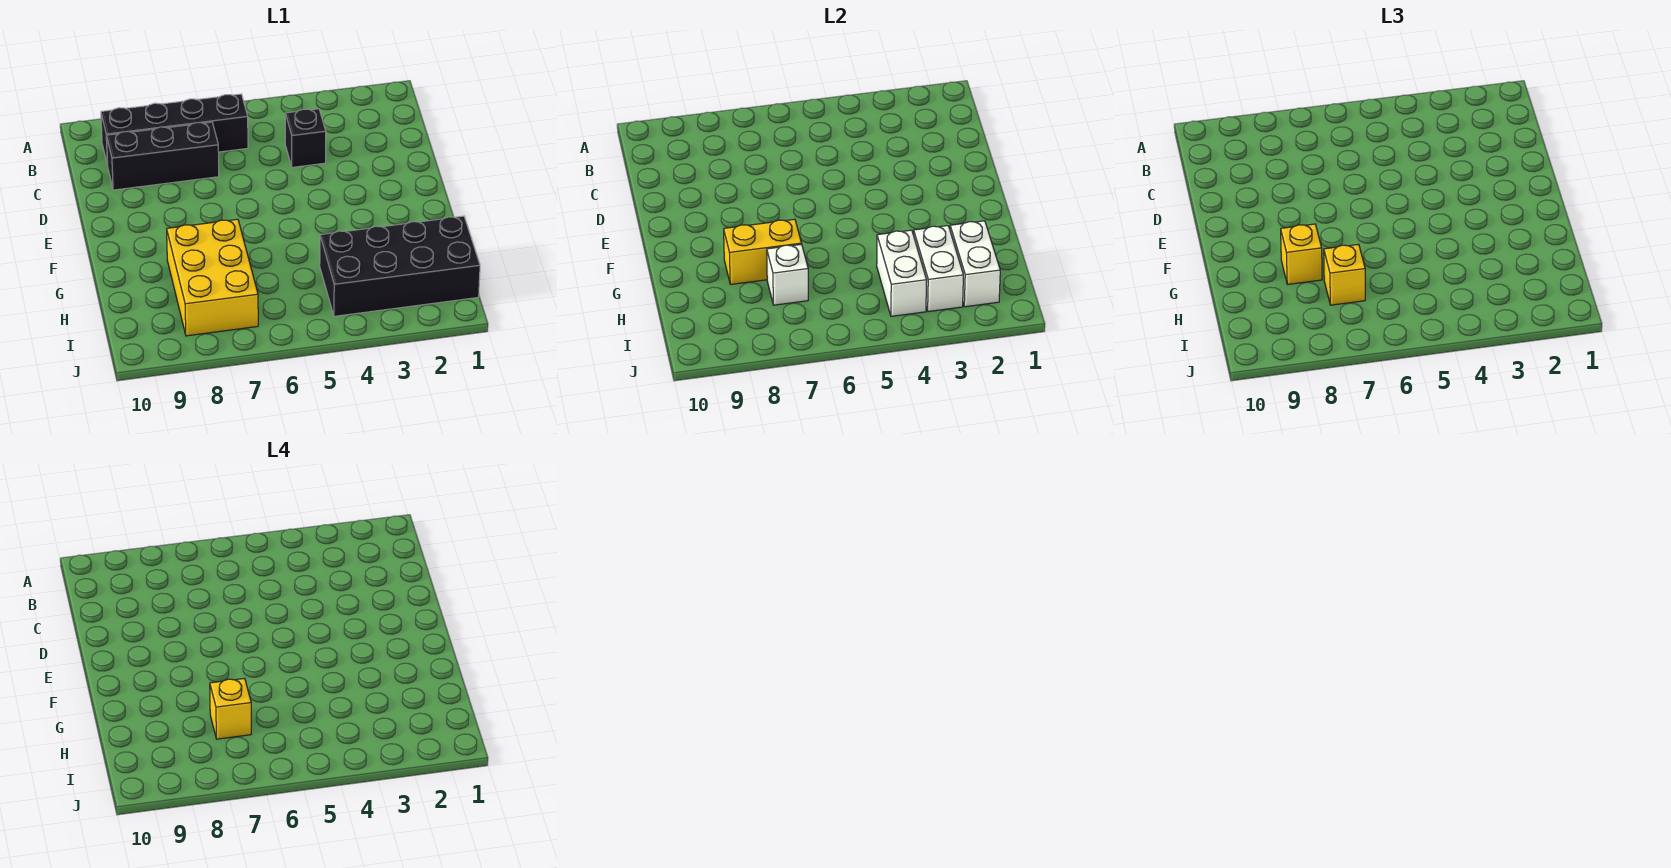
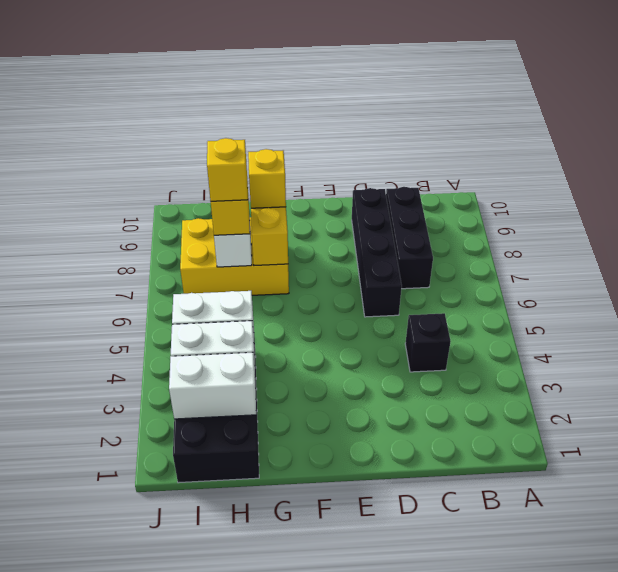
black brick B6:B9 level 1 -> black brick D6:D9 level 1

